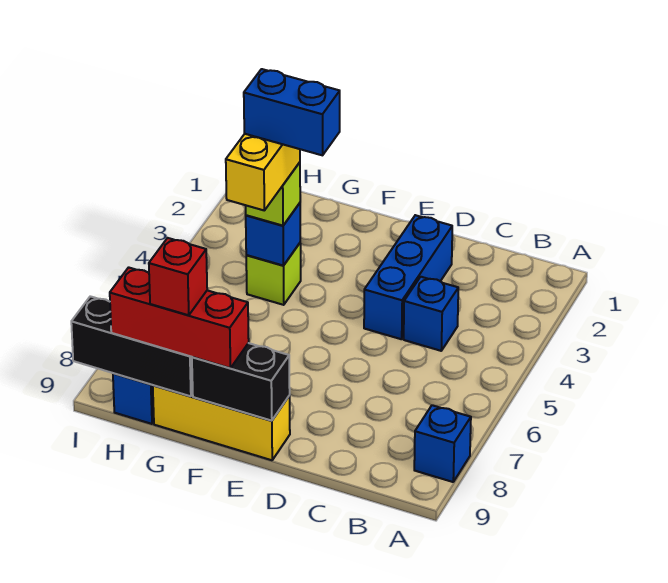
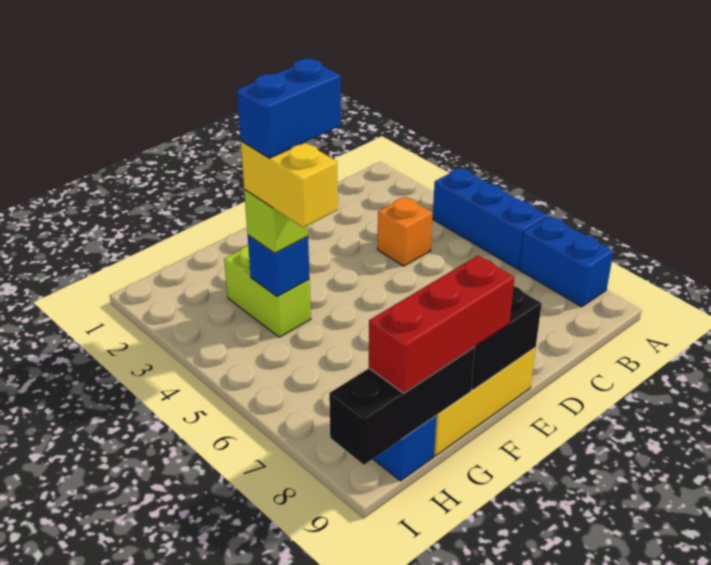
blue brick A8 level 1 -> blue brick A7:A8 level 1
blue brick C4 level 1 -> orange brick C4 level 1
blue brick D2:D4 level 1 -> blue brick A4:A6 level 1
lime brick G4 level 1 -> lime brick G3:G4 level 1
red brick G9 level 4 -> none

